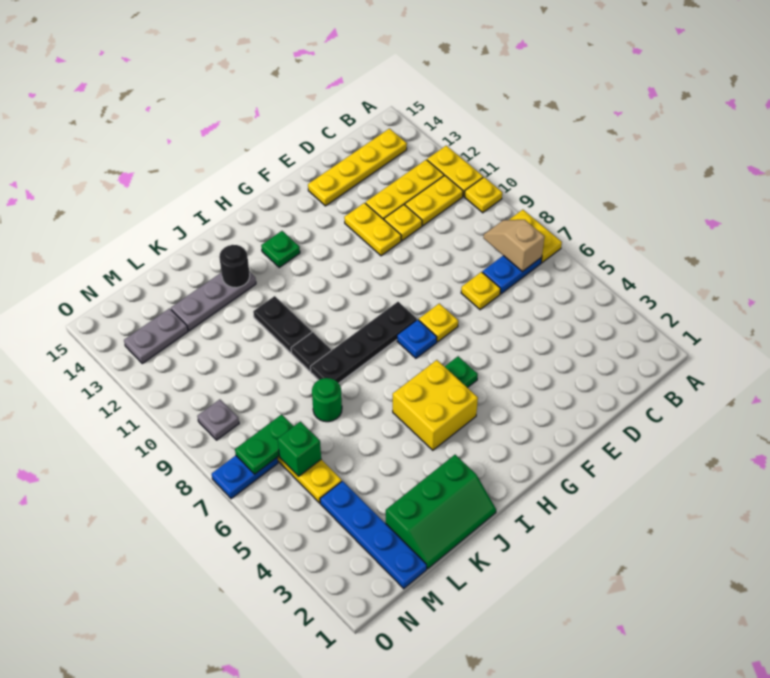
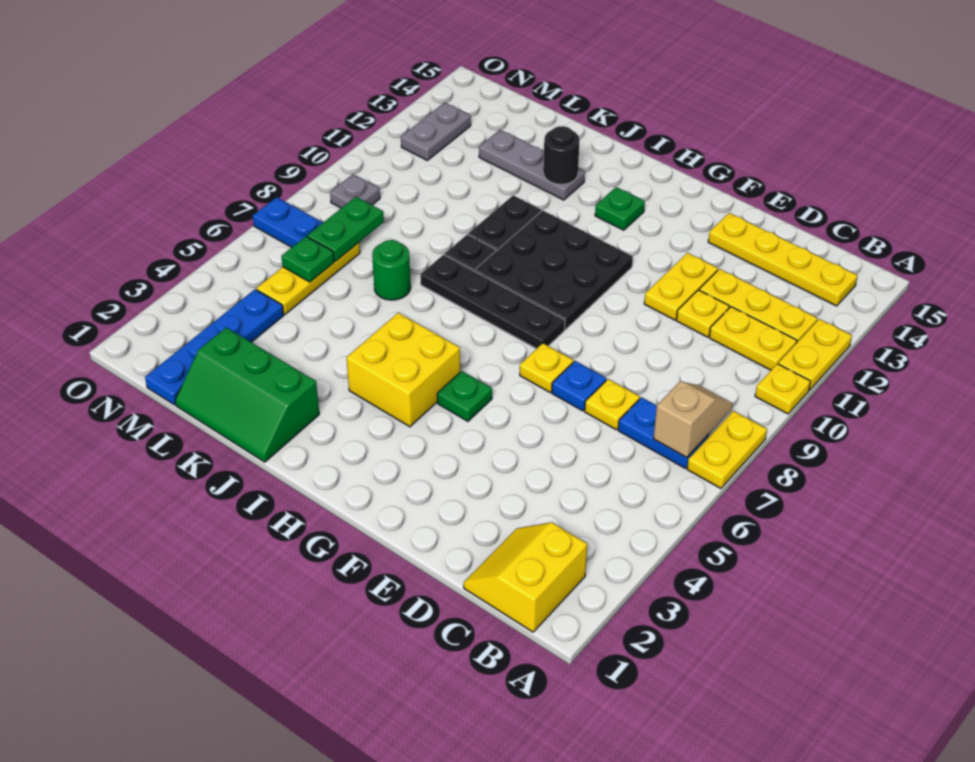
none -> yellow slope B1:C2 level 1 top B
blue plate G7 level 1 -> blue plate E7 level 1
none -> black plate G9:I11 level 1
green brick M6 level 2 -> green plate M6 level 2
green plate M7:N7 level 2 -> green plate M7:M8 level 2
grey plate M13:N13 level 1 -> grey plate N12:N13 level 1

